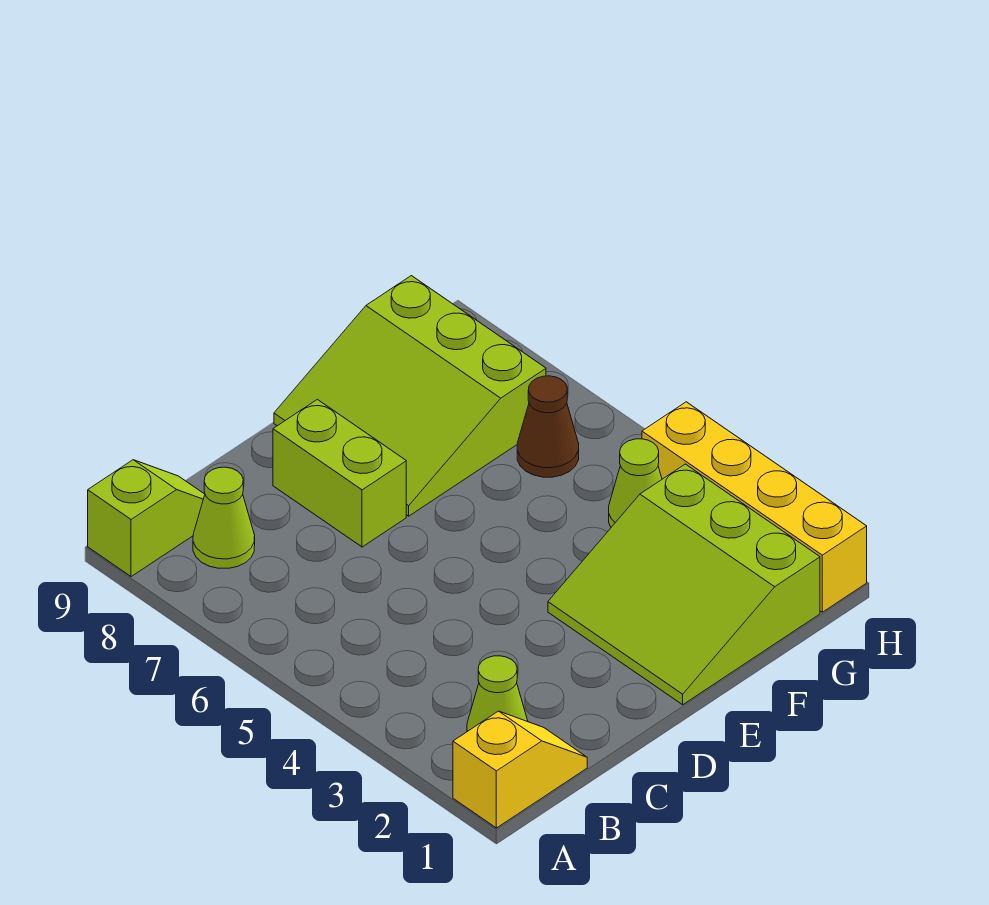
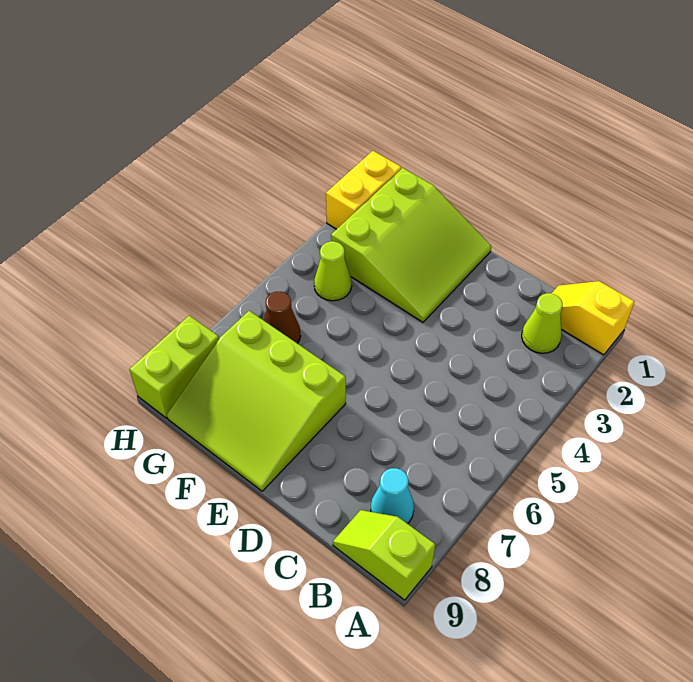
lime cone B8 level 1 -> cyan cone B8 level 1
lime brick D7:D8 level 1 -> lime brick H8:H9 level 1
lime slope E7:G9 level 1 top G -> lime slope E7:G9 level 1 top 7
yellow brick H1:H4 level 1 -> yellow brick H1:H2 level 1

